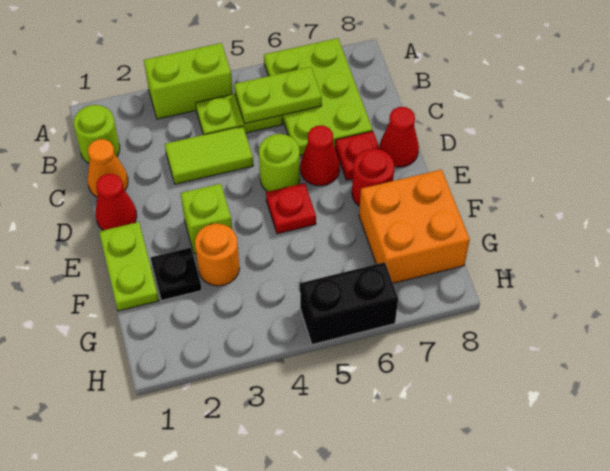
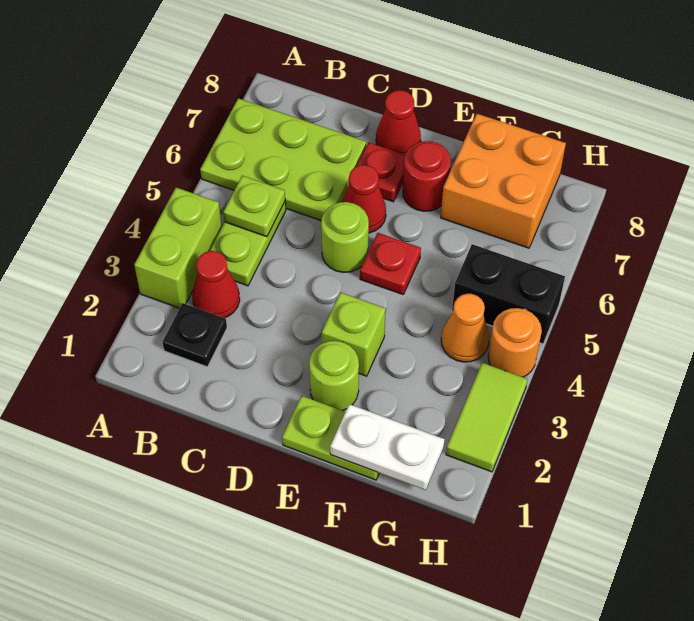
lime round brick B1 level 1 -> lime round brick E2 level 1
lime plate B5:B6 level 2 -> lime plate B5 level 2
orange cone C1 level 1 -> orange cone G4 level 1
lime tile C3:C4 level 1 -> lime tile H2:H3 level 1
red cone D1 level 1 -> red cone B3 level 1
none -> white plate F1:G1 level 2
black plate F2 level 1 -> black plate B2 level 1
orange round brick F3 level 1 -> orange round brick H4 level 1
black brick H5:H6 level 1 -> black brick G5:H5 level 1

